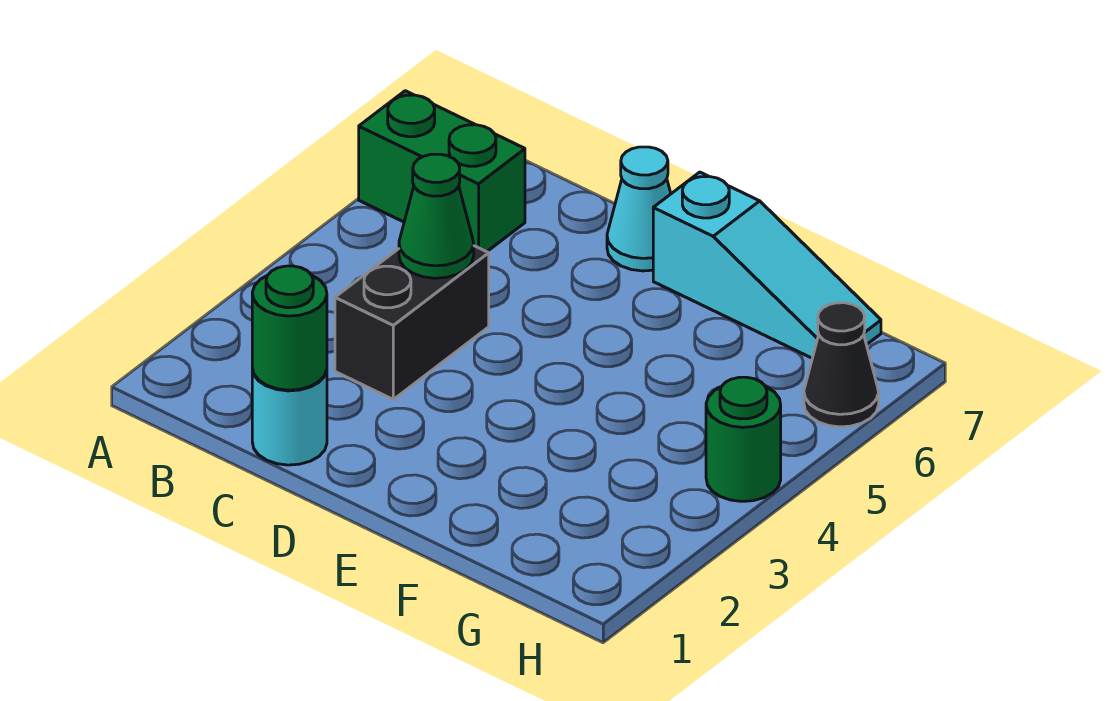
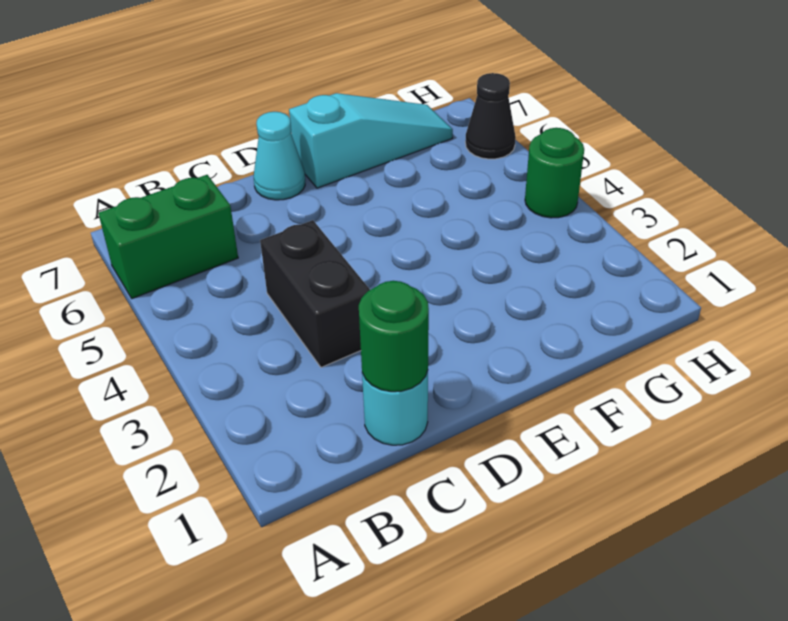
green cone C4 level 2 -> none

